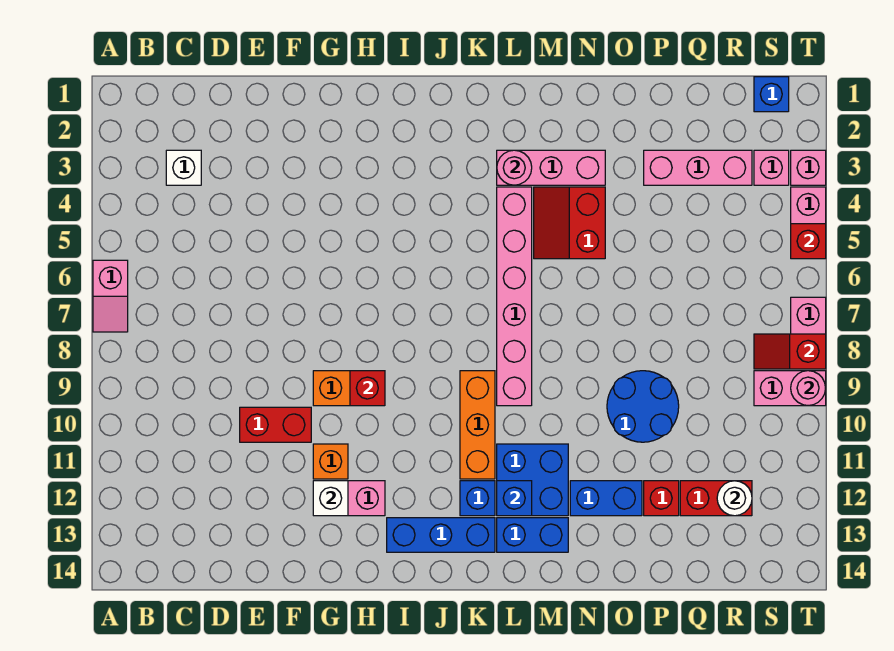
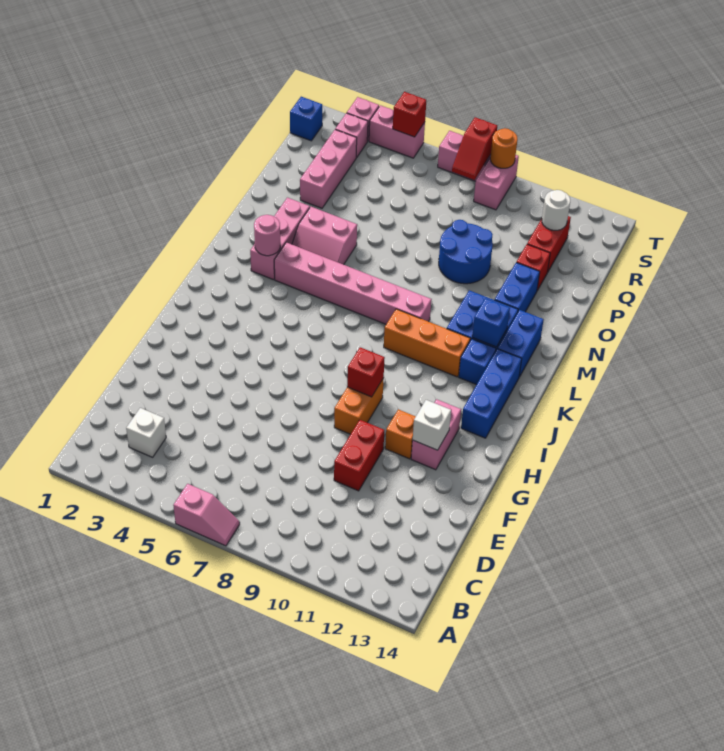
red slope M4:N5 level 1 top N -> pink slope M4:N5 level 1 top N
pink round brick T9 level 2 -> orange round brick T9 level 2

